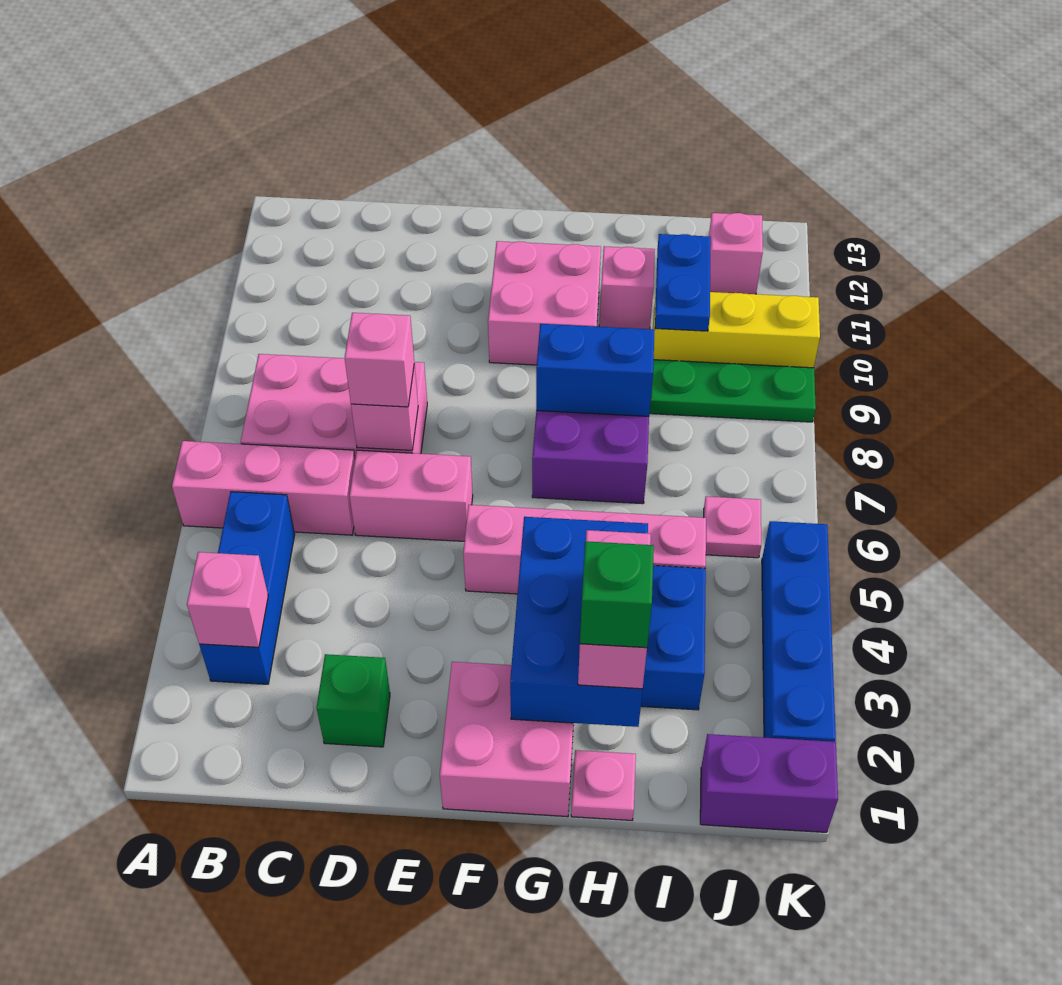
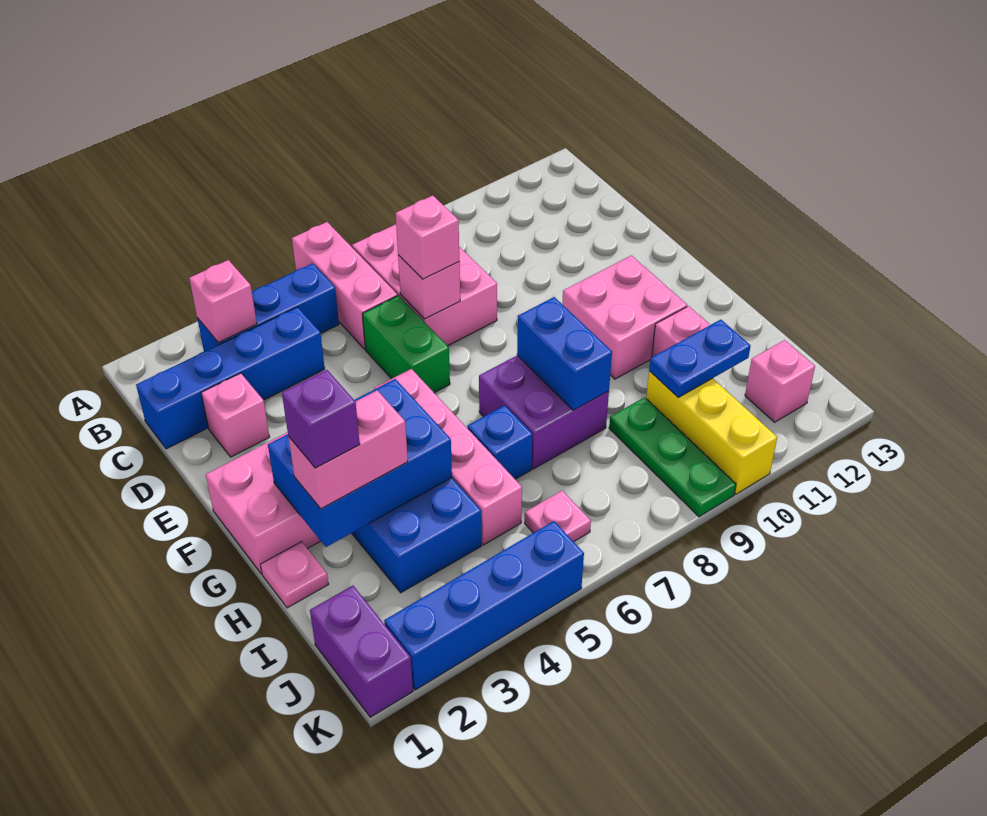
none -> blue brick C1:C4 level 1
green brick D2 level 1 -> pink brick D2 level 1
pink brick D6:E6 level 1 -> green brick D6:E6 level 1
green brick H2 level 4 -> purple brick H2 level 4
none -> blue brick H6 level 1

